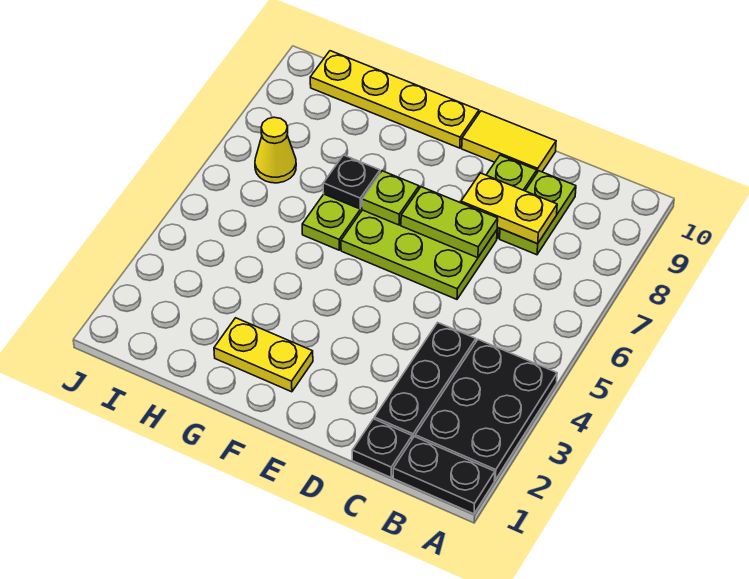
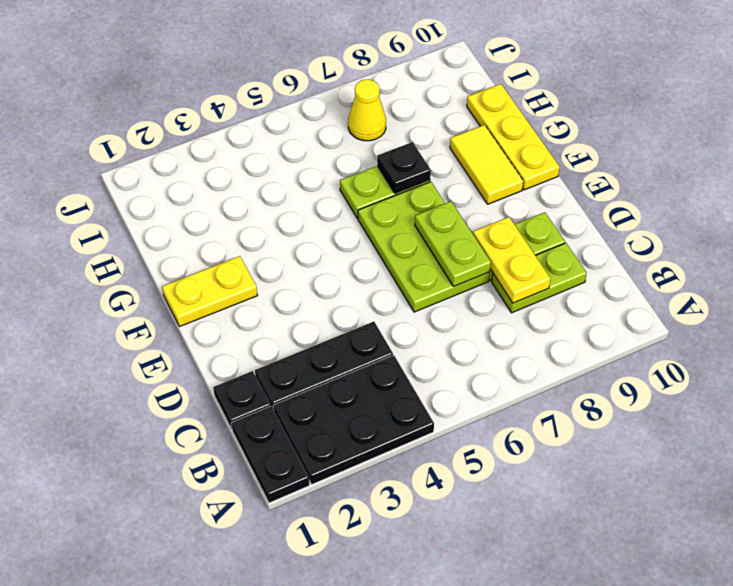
yellow tile D10:E10 level 1 -> yellow tile F9:G9 level 1
yellow plate F2:G2 level 1 -> yellow plate F1:F2 level 1
lime plate F7 level 2 -> none
yellow plate F10:I10 level 1 -> yellow plate F10:H10 level 1

